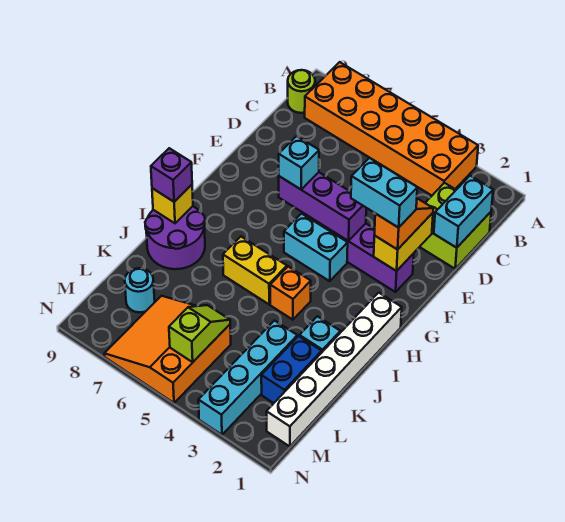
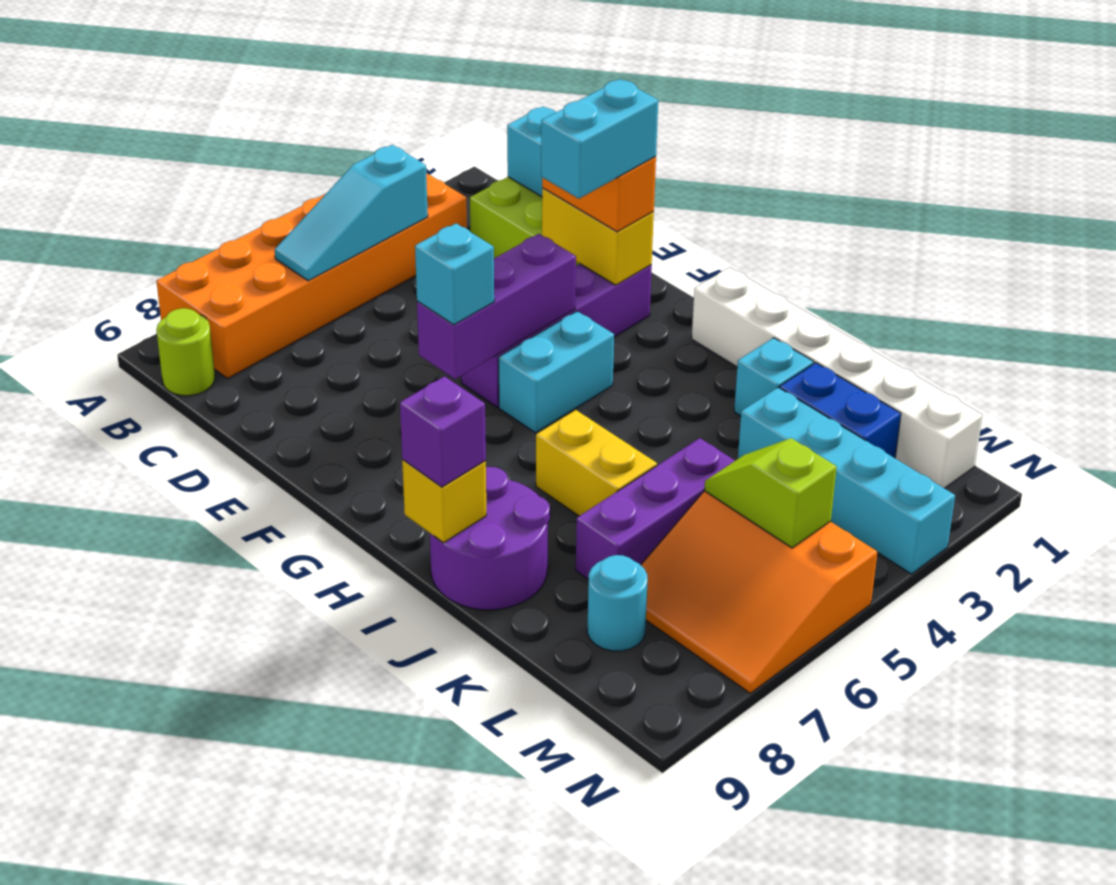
none -> cyan slope B4:B6 level 2 top 4
orange brick I4 level 1 -> none
yellow brick I5:I6 level 1 -> yellow brick I6:J6 level 1
none -> purple brick K5:K7 level 1

